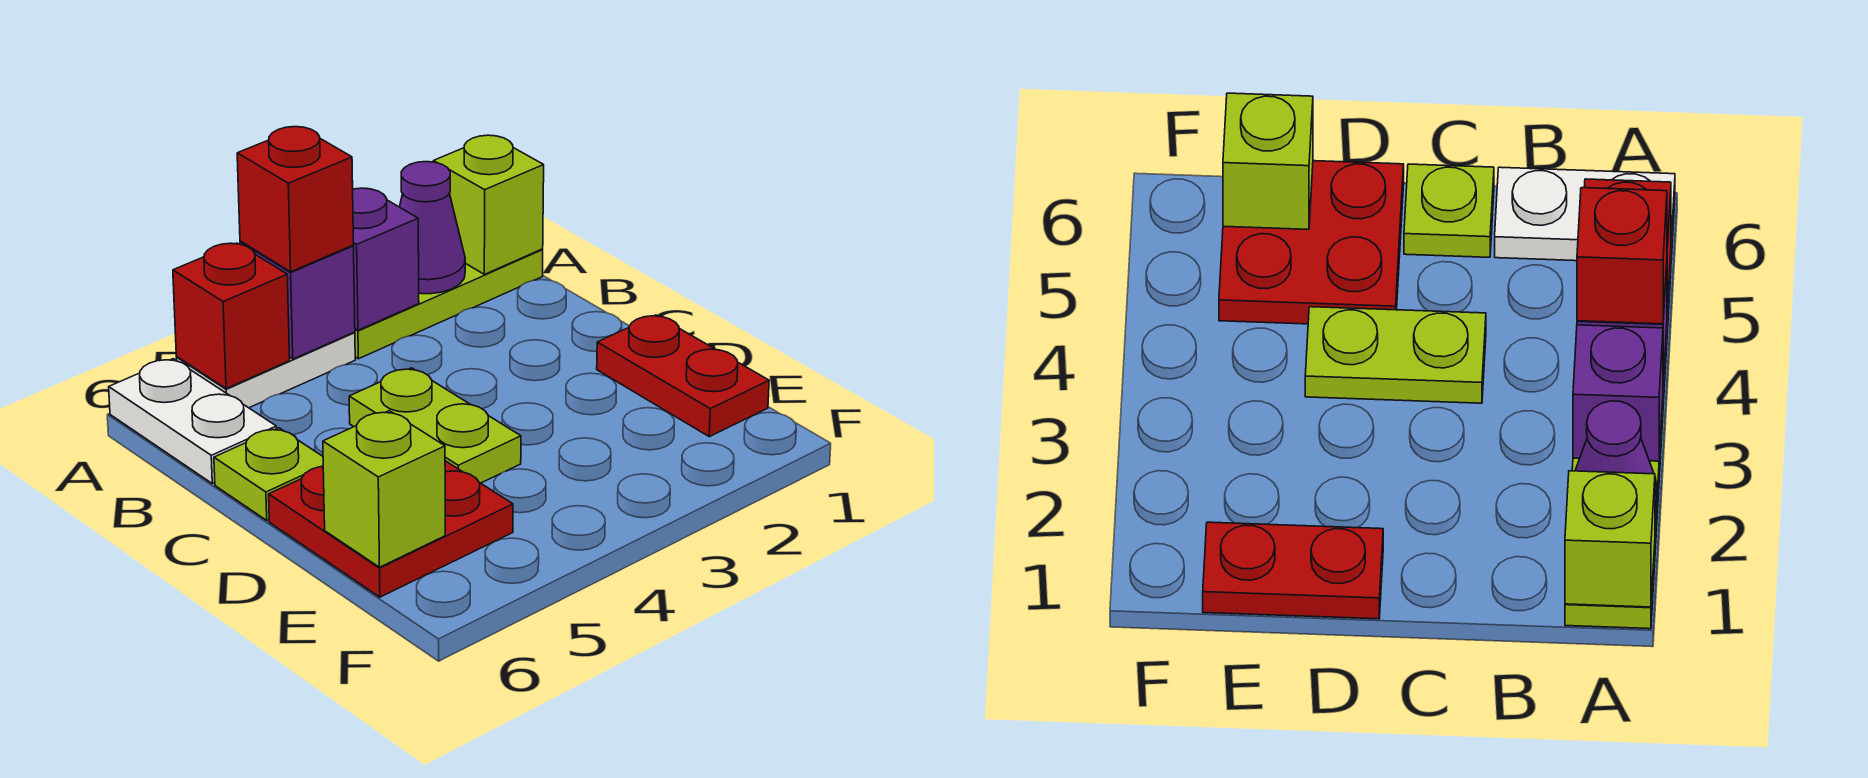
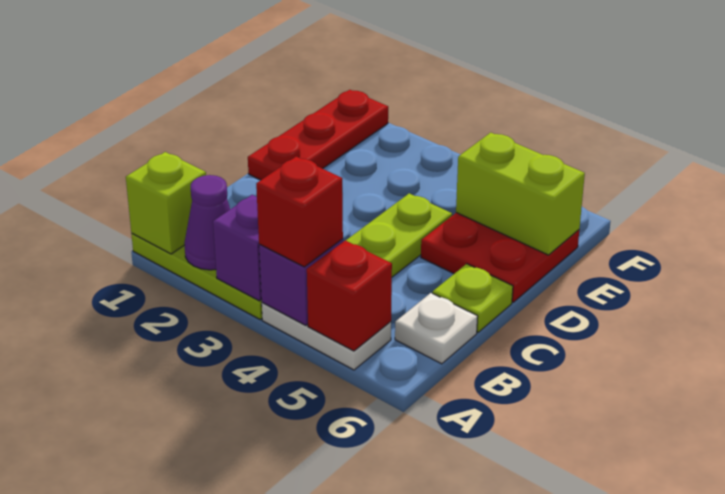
white plate A6:B6 level 1 -> white plate B6 level 1
red plate D1:E1 level 1 -> red plate D1:F1 level 1
lime brick E6 level 2 -> lime brick E5:E6 level 2

